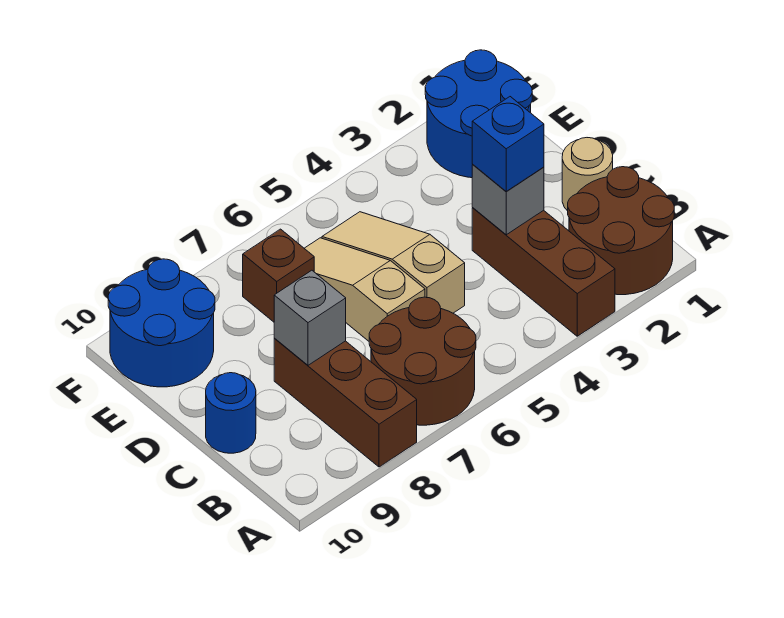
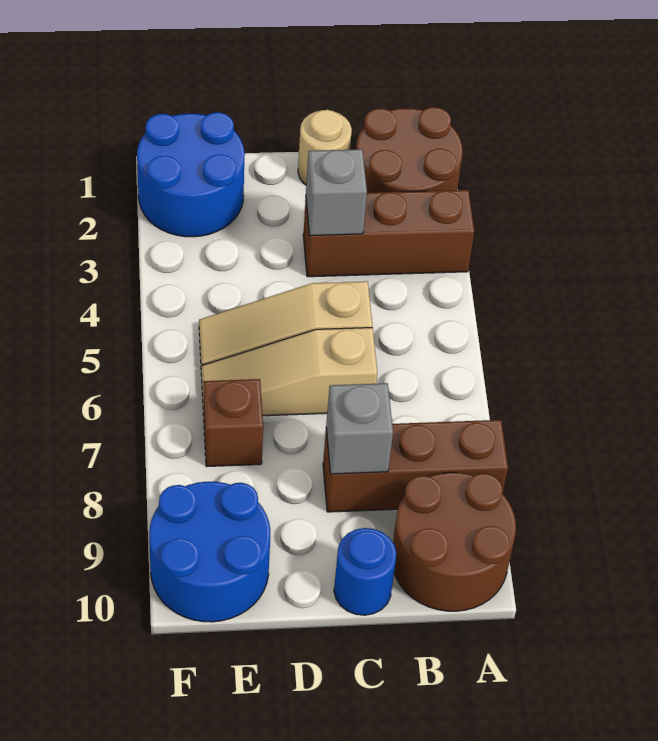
brown round brick A6:B7 level 1 -> brown round brick A9:B10 level 1
blue brick C3 level 3 -> none

